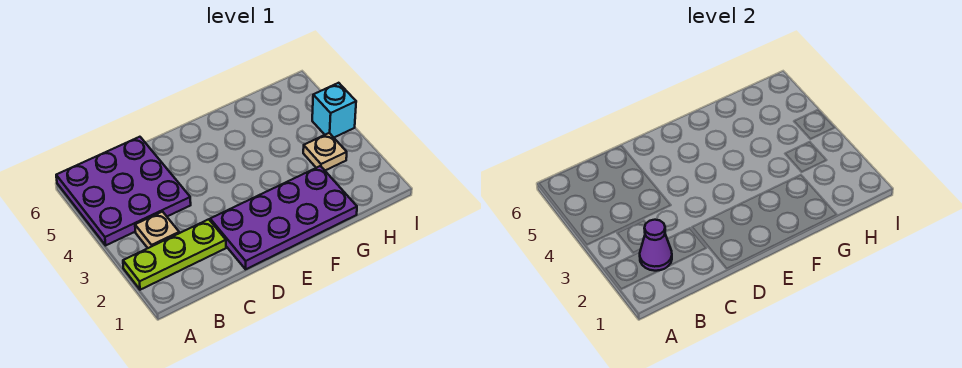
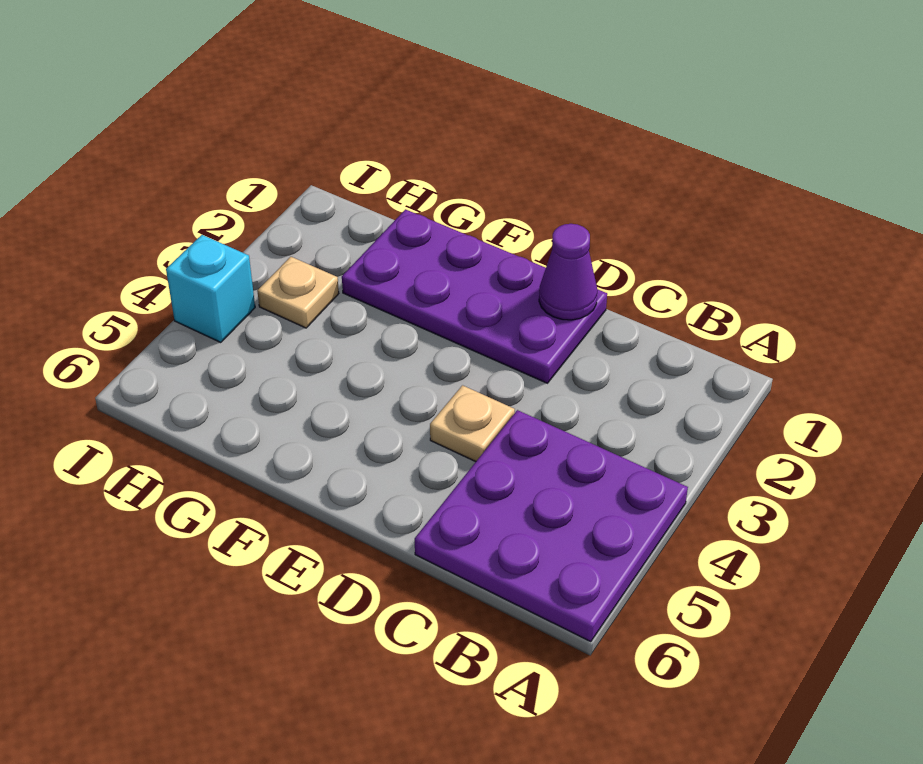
lime plate A2:C2 level 1 -> none
purple cone B2 level 2 -> purple cone D1 level 2
tan plate B3 level 1 -> tan plate D4 level 1

